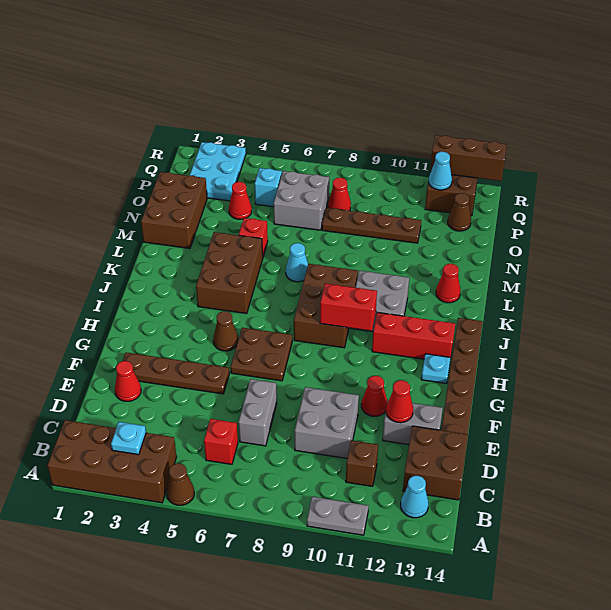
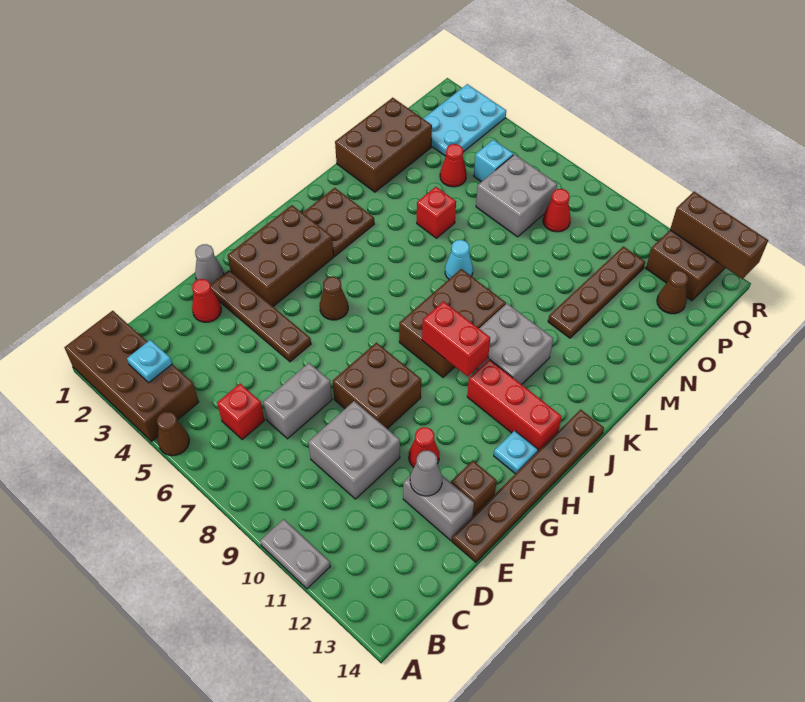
cyan cone B13 level 1 -> none
brown brick C11 level 1 -> brown brick F13 level 1
brown brick C13:D14 level 1 -> brown brick F8:G9 level 1
red cone E12 level 2 -> grey cone E12 level 2
none -> grey cone F1 level 1
brown plate G6:H7 level 1 -> brown plate J2:K3 level 1
brown brick J4:L5 level 1 -> brown brick G2:I3 level 1
red cone L13 level 1 -> none
brown plate O8:O11 level 1 -> brown plate M11:P11 level 1
cyan cone Q12 level 2 -> none

